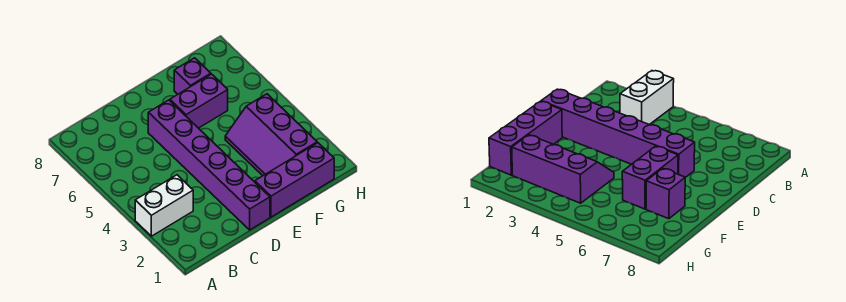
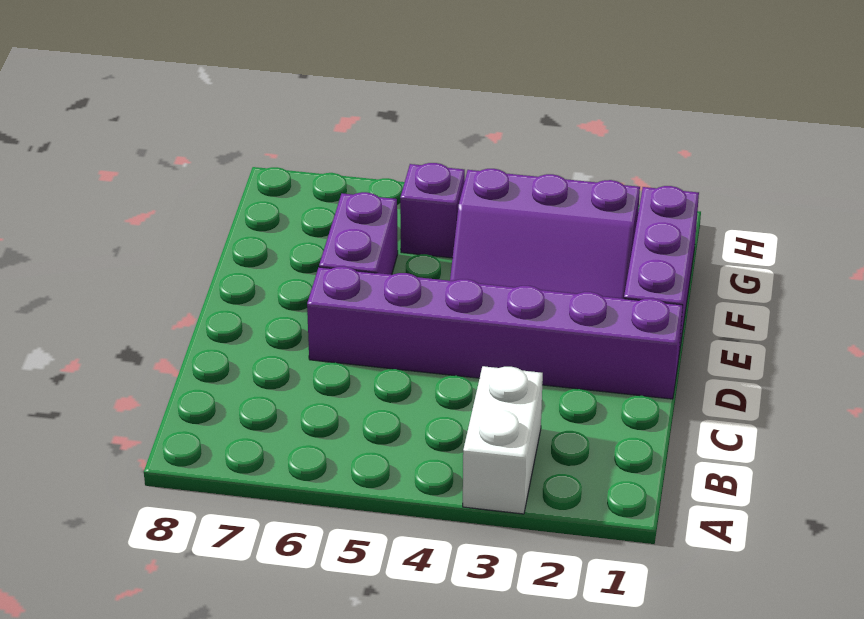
purple brick F7 level 1 -> purple brick G5 level 1

